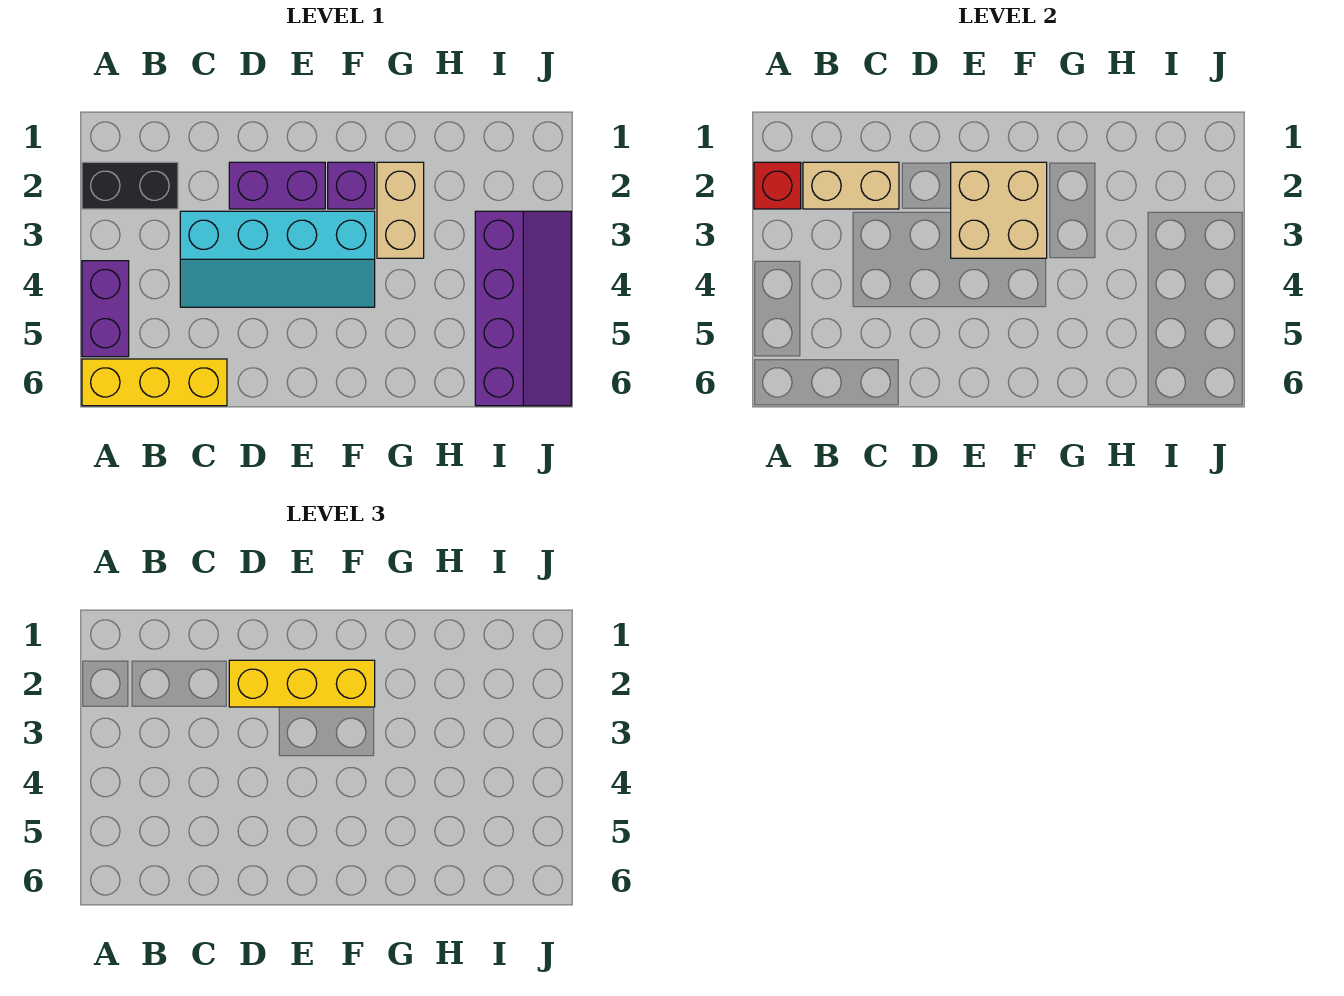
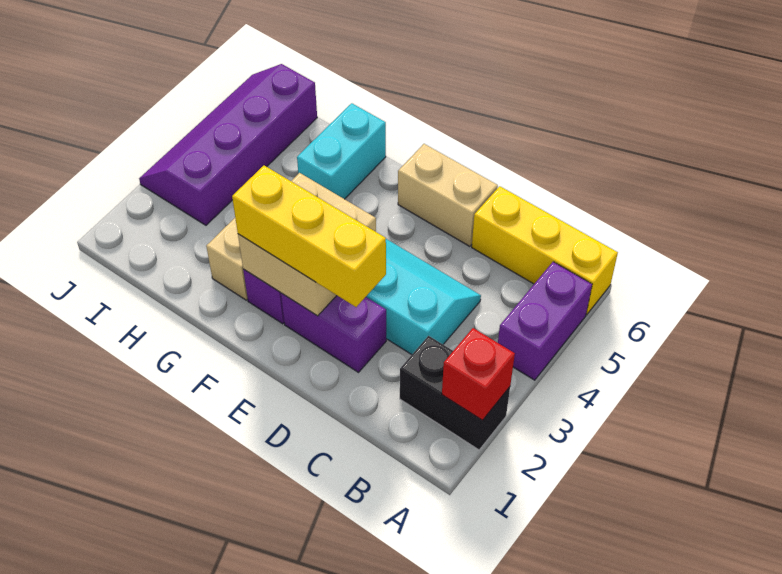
tan brick B2:C2 level 2 -> tan brick D6:E6 level 1
none -> cyan brick G5:G6 level 1

